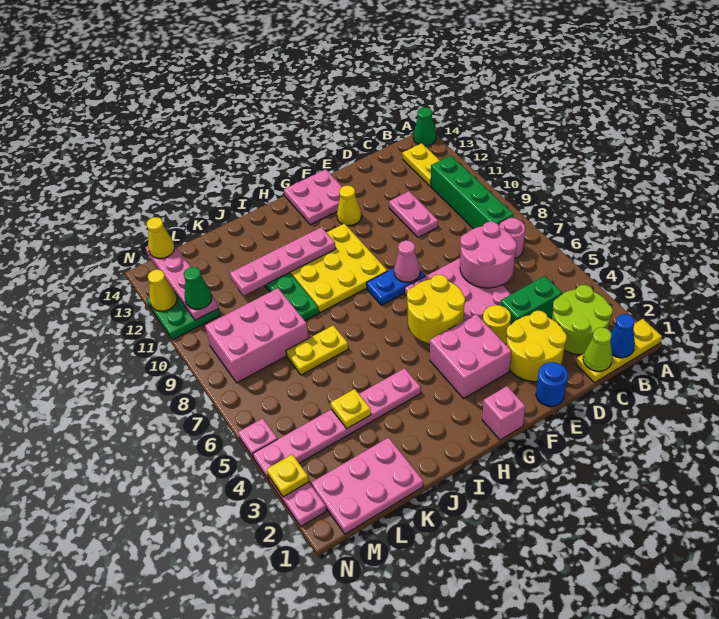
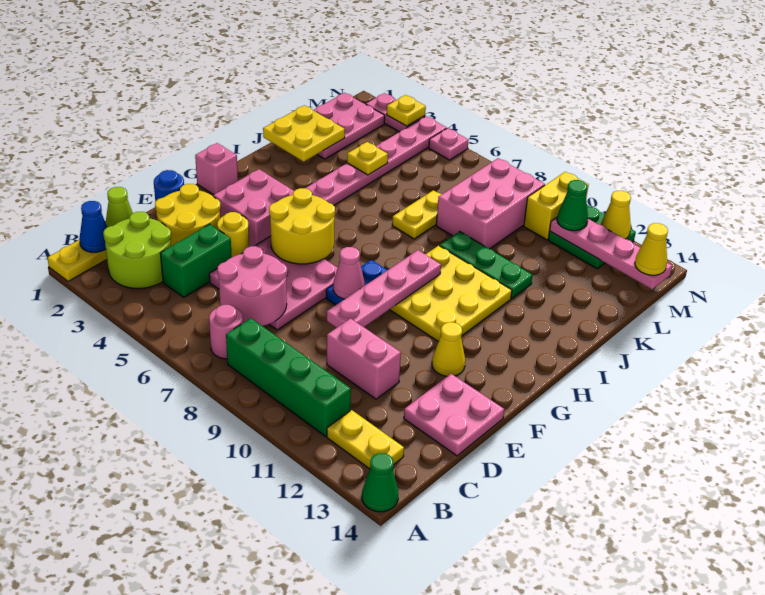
pink plate D10:D11 level 1 -> pink brick D10:D11 level 1
pink plate F13:G14 level 1 -> pink plate D13:E14 level 1
pink plate H11:K11 level 2 -> pink plate E9:H9 level 2
none -> yellow plate J1:K2 level 2
none -> yellow brick M10:N10 level 1

